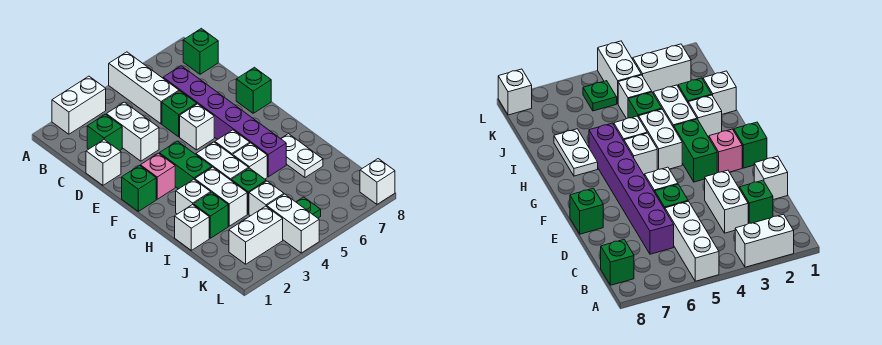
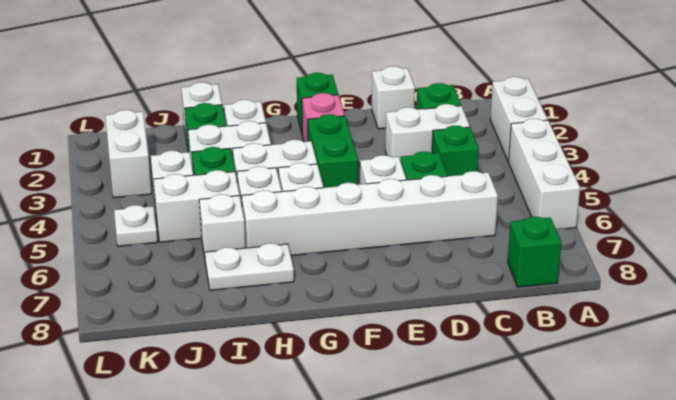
white brick A5:C5 level 1 -> white brick A4:A6 level 1
purple brick C6:H6 level 1 -> white brick C6:H6 level 1
green brick E8 level 1 -> green brick C4 level 1
green brick F3:G3 level 1 -> green brick F3:F4 level 1
white brick K4:L4 level 1 -> white brick I5:J5 level 1
green plate K5 level 1 -> white plate K5 level 1
white brick L8 level 1 -> white brick I6 level 1

